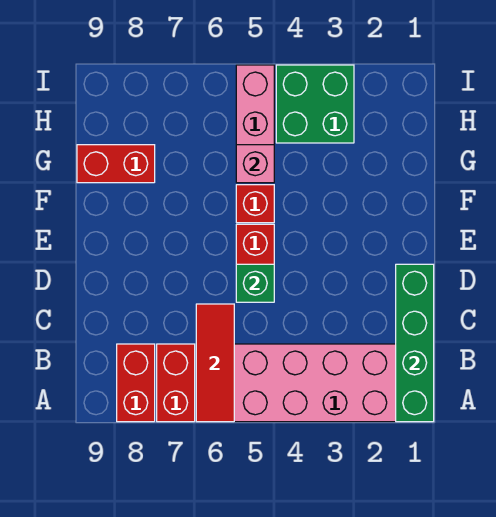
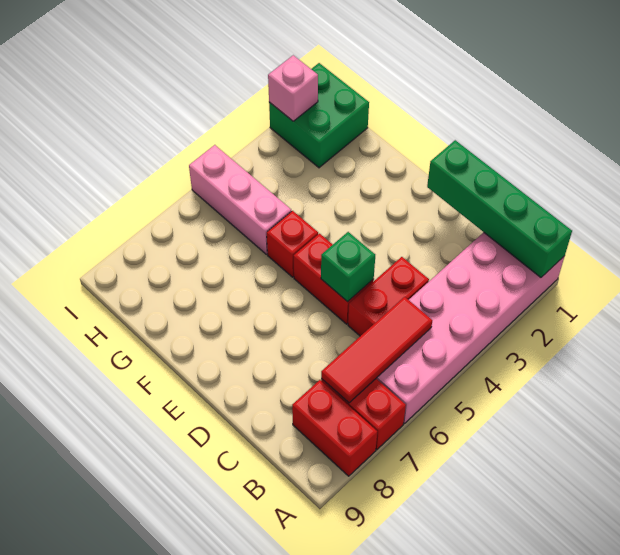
red tile A6:C6 level 2 -> red tile B5:B7 level 2
pink brick G5 level 2 -> pink brick I2 level 2
red brick G8:G9 level 1 -> red brick C4:C5 level 1
green brick H3:I4 level 1 -> green brick H1:I2 level 1

